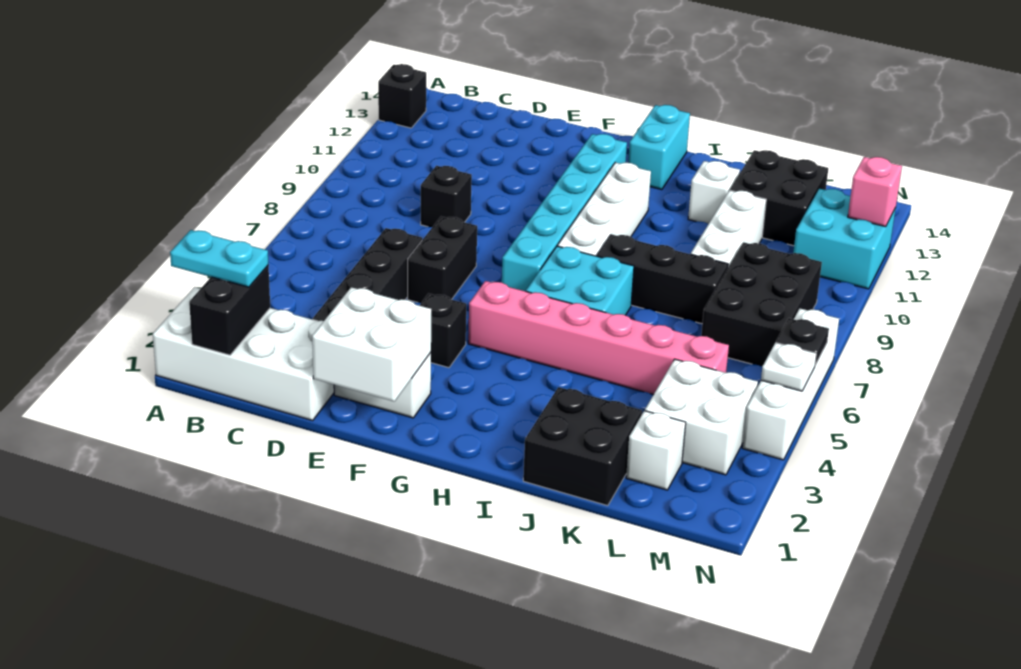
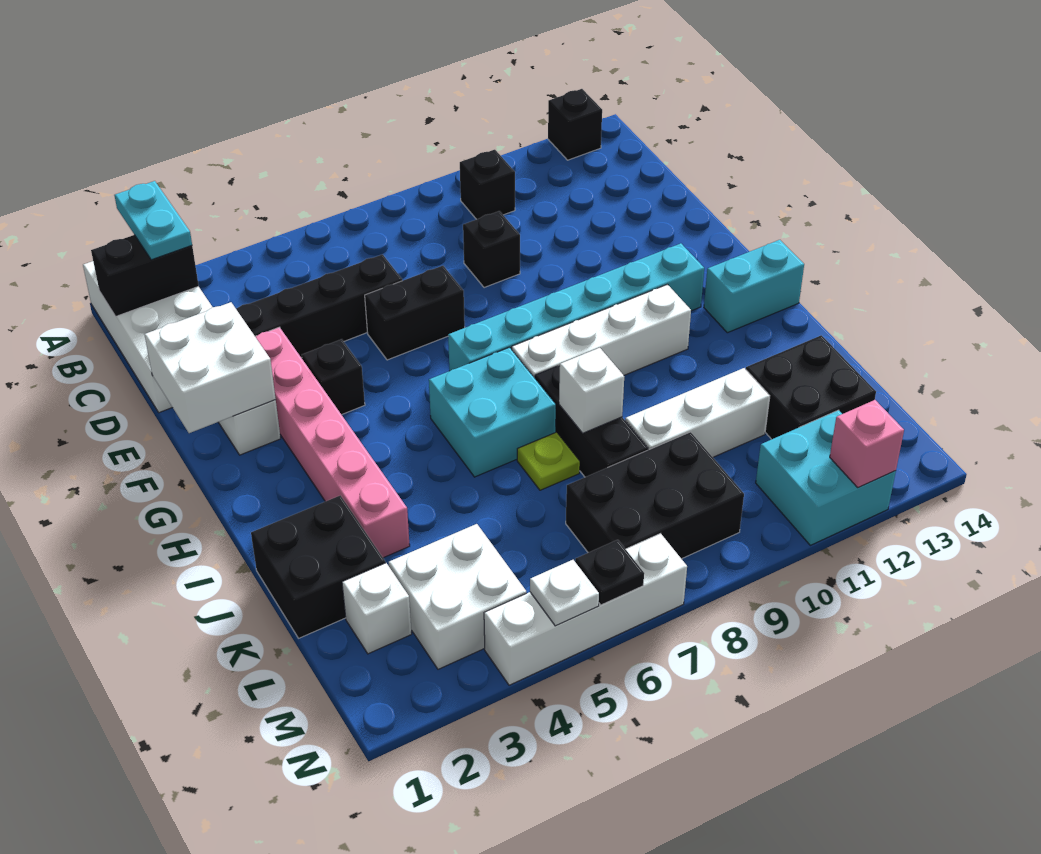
none -> black brick B10 level 1
pink brick G5:L5 level 1 -> pink brick E3:J3 level 1
none -> lime plate J7 level 1
white brick J12 level 1 -> white brick J8 level 2

